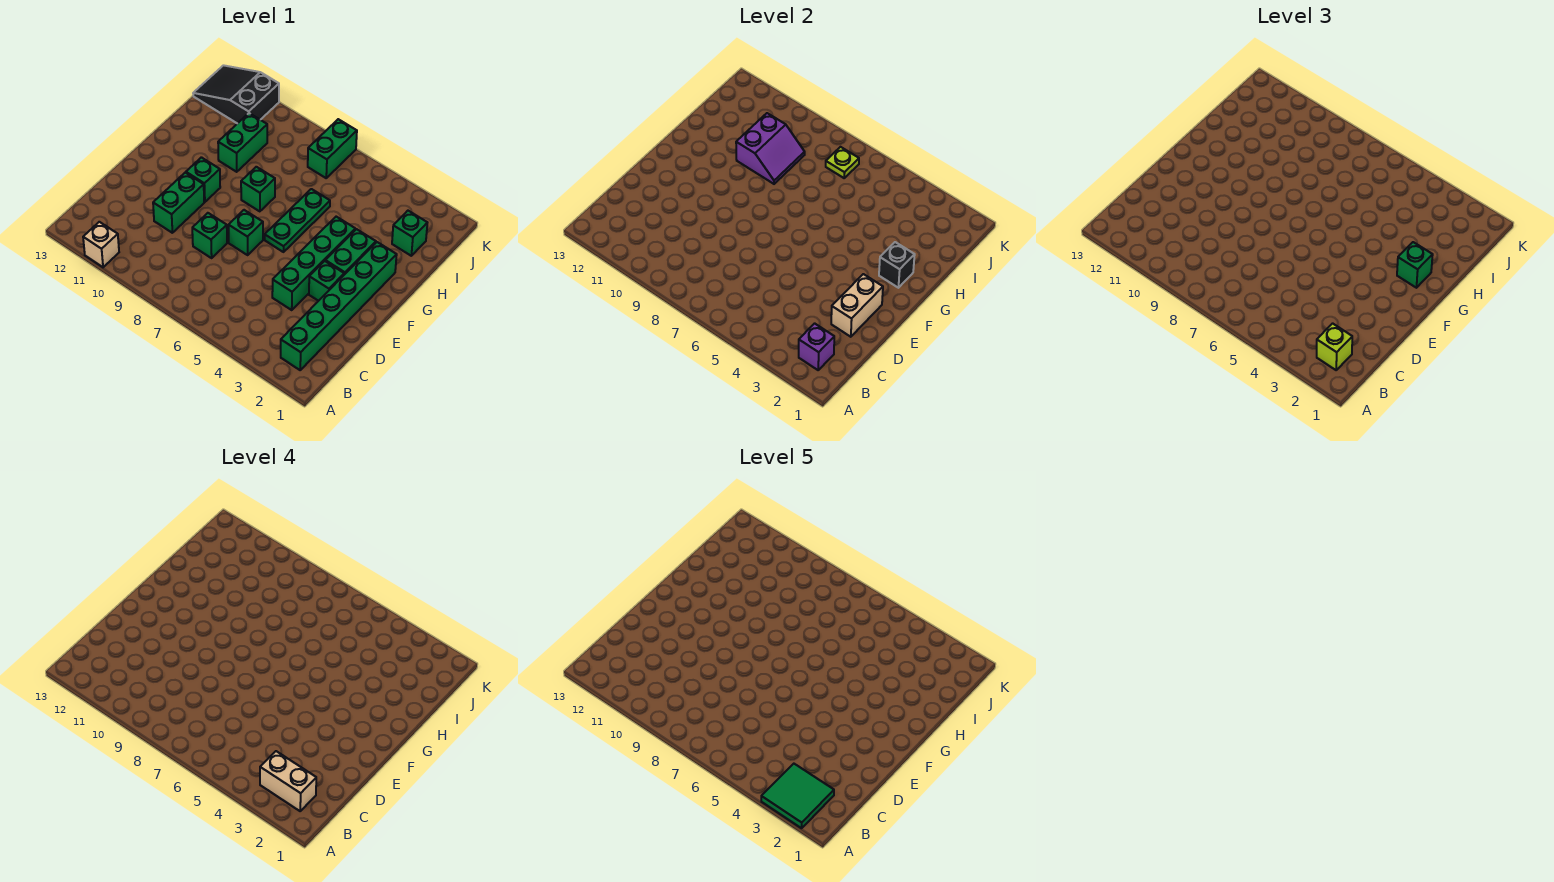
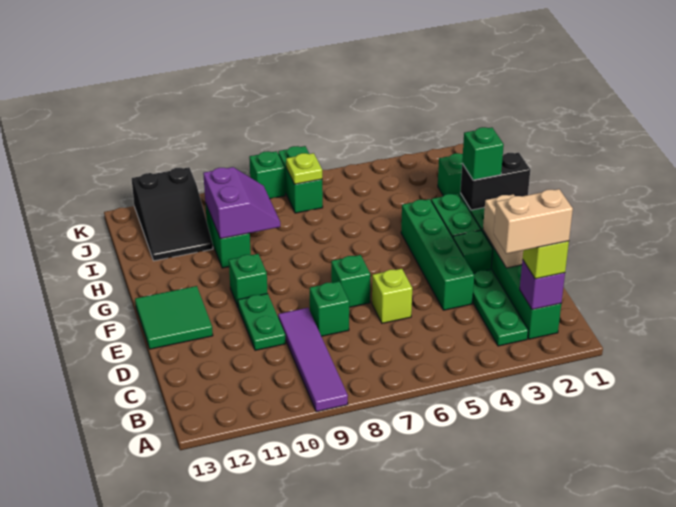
green tile A2:B3 level 5 -> green tile E12:F13 level 1
none -> purple tile A9:D9 level 1
tan brick A11 level 1 -> none
none -> lime brick D6 level 1
green brick D10:E10 level 1 -> green plate D10:E10 level 1
green plate F6:H6 level 1 -> green plate B3:D3 level 1
black brick G2 level 2 -> black brick G1:G2 level 2
green brick G8 level 1 -> green brick K8 level 1
black slope J11:K13 level 1 top 11 -> black slope I11:K12 level 1 top K

